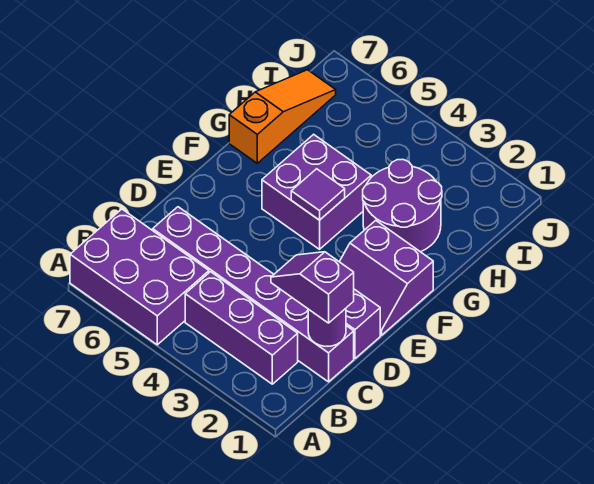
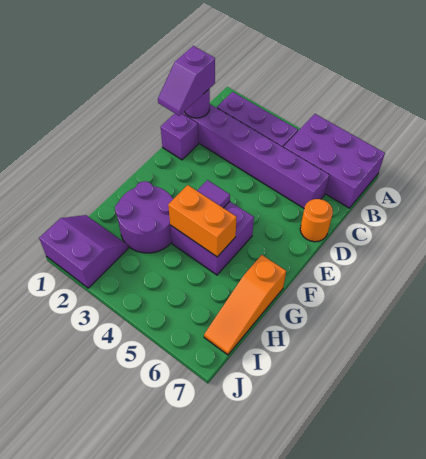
purple slope C1:C2 level 3 top 1 -> purple slope C1:D1 level 3 top C
none -> orange round brick D7 level 1
purple slope E1:F2 level 1 top F -> purple slope I1:J2 level 1 top J
none -> orange brick G4:G5 level 2

